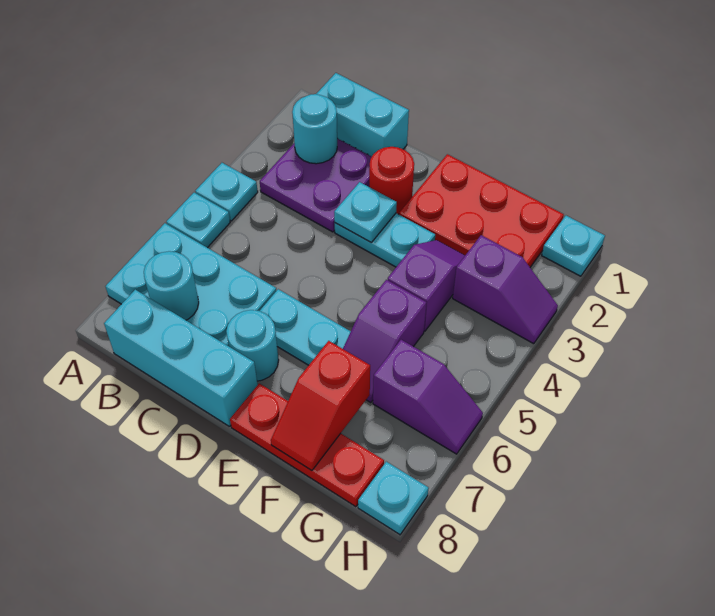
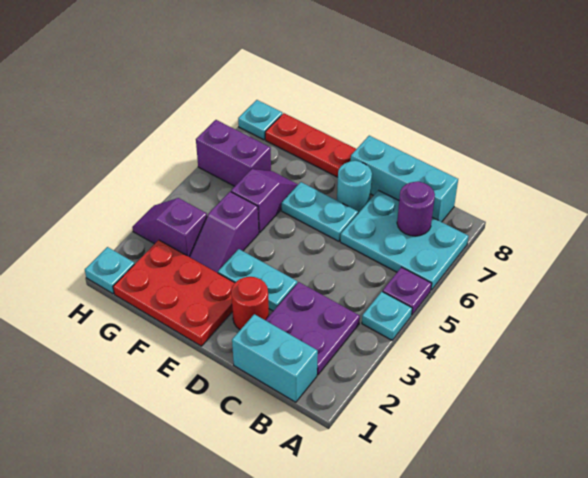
cyan plate A5 level 1 -> purple plate A5 level 1
cyan round brick B2 level 2 -> none
cyan round brick B7 level 2 -> purple round brick B7 level 2
cyan plate D3 level 2 -> none
red slope F7:F8 level 2 top 7 -> none
purple slope G6:H6 level 1 top G -> purple brick G6:H6 level 1

